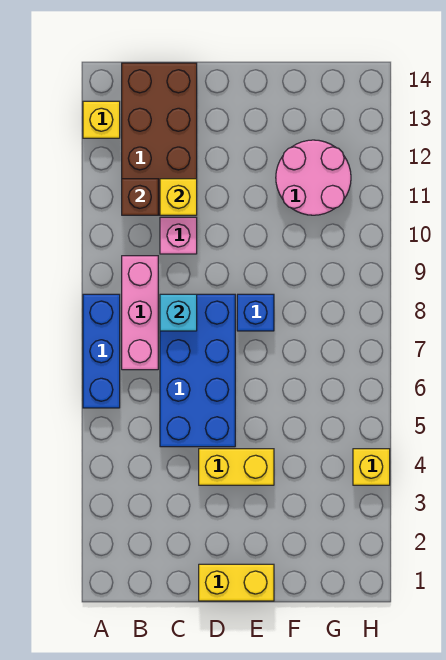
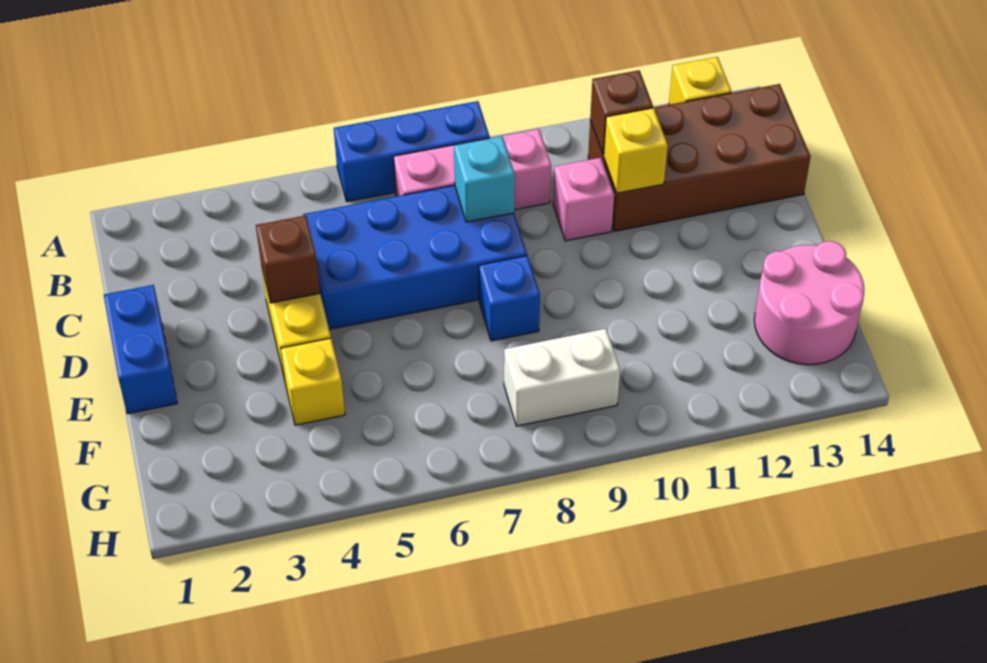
yellow brick D1:E1 level 1 -> blue brick D1:E1 level 1
none -> brown brick D4 level 2
pink round brick F11:G12 level 1 -> pink round brick F13:G14 level 1
none -> white brick G8:G9 level 1
yellow brick H4 level 1 -> yellow brick F4 level 1

